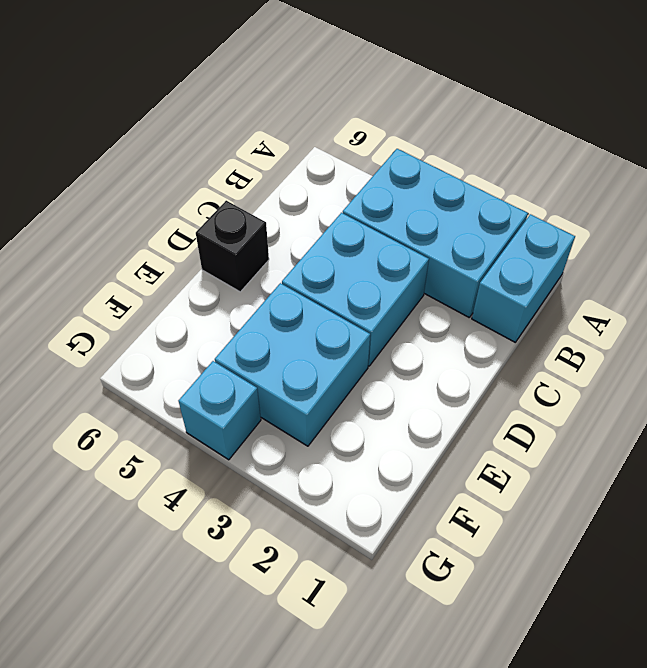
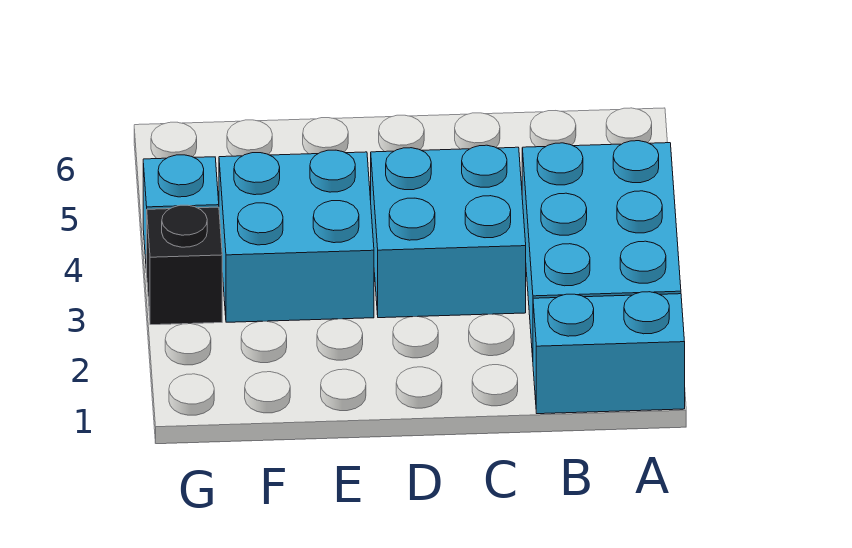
black brick D6 level 1 -> black brick G3 level 1

